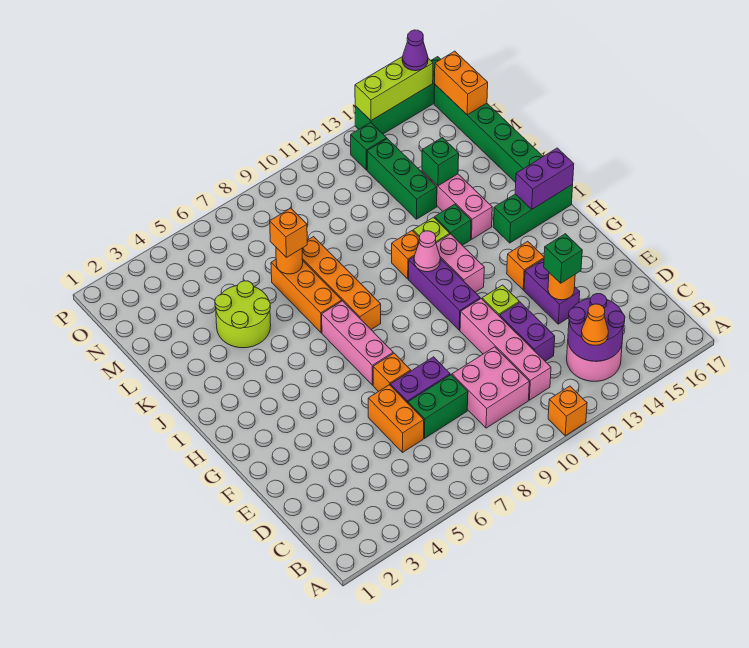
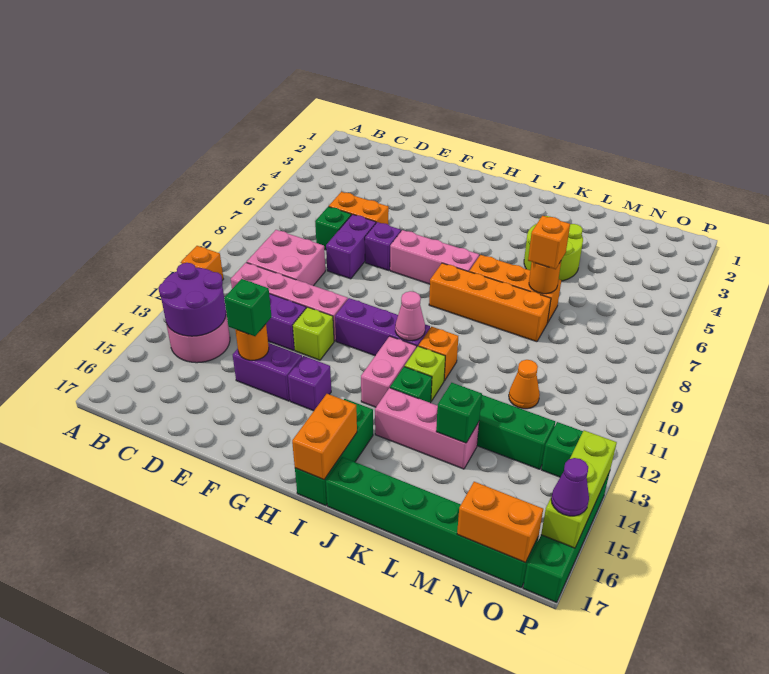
orange cone B13 level 3 -> orange cone M11 level 1
green brick D7:D8 level 1 -> green brick D7 level 1
orange brick F7 level 1 -> purple brick F7 level 1
orange brick G14 level 1 -> purple brick G14 level 1
pink brick H12:I12 level 1 -> pink brick I12:I13 level 1
purple brick I16:I17 level 2 -> orange brick I16:I17 level 2

